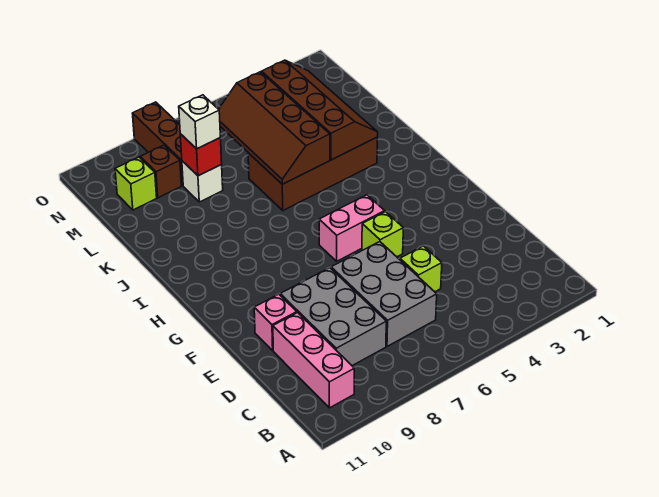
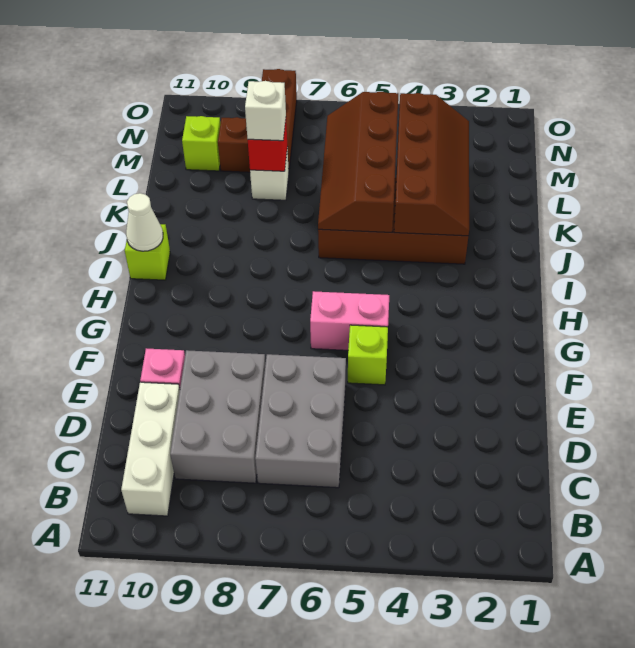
pink brick B10:D10 level 1 -> white brick B10:D10 level 1
lime brick D5 level 1 -> lime brick I11 level 1
none -> white cone I11 level 2

